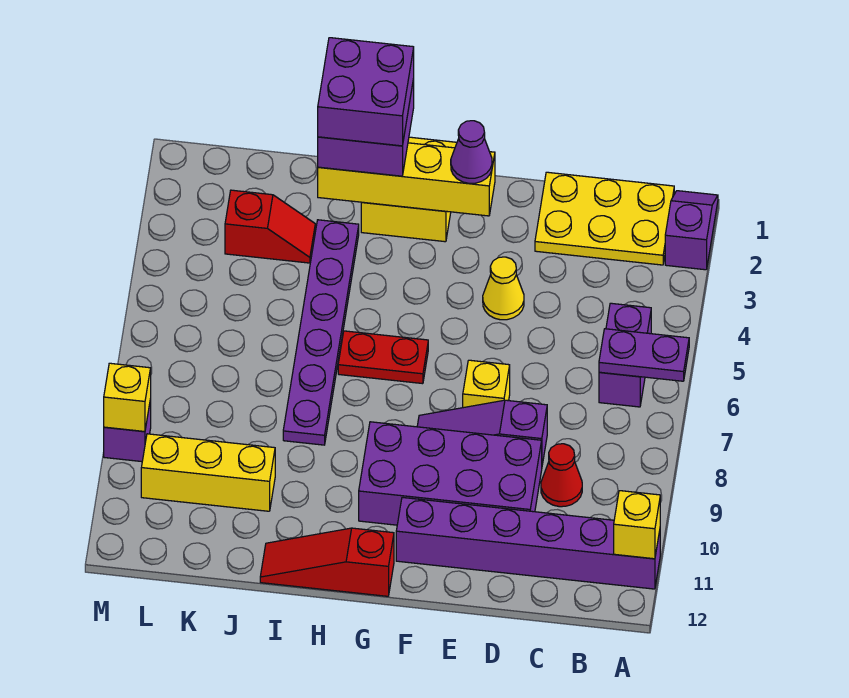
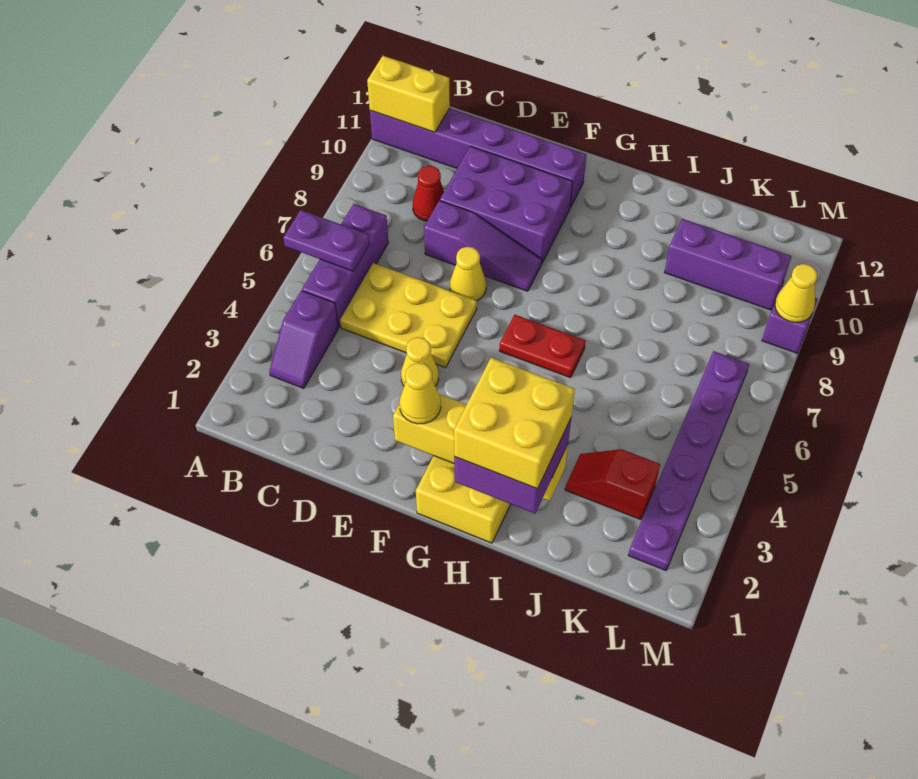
purple slope A1:A2 level 1 top 2 -> purple slope B3:B4 level 1 top 4
yellow brick A11 level 2 -> yellow brick A11:B11 level 2
yellow plate B1:D2 level 1 -> yellow plate C5:E6 level 1
purple brick B5:B6 level 1 -> purple brick B5:B7 level 1
purple brick D9:G10 level 1 -> purple brick D9:F10 level 1
yellow brick E7 level 1 -> yellow cone E7 level 1
purple cone F2 level 3 -> yellow cone F2 level 3
red slope G12:I12 level 1 top G -> none
purple brick H1:I2 level 4 -> yellow brick H1:I2 level 4
purple plate I3:I8 level 1 -> purple plate L2:L7 level 1
yellow brick J10:L10 level 1 -> purple brick J10:L10 level 1
yellow brick M9 level 2 -> yellow cone M9 level 2

